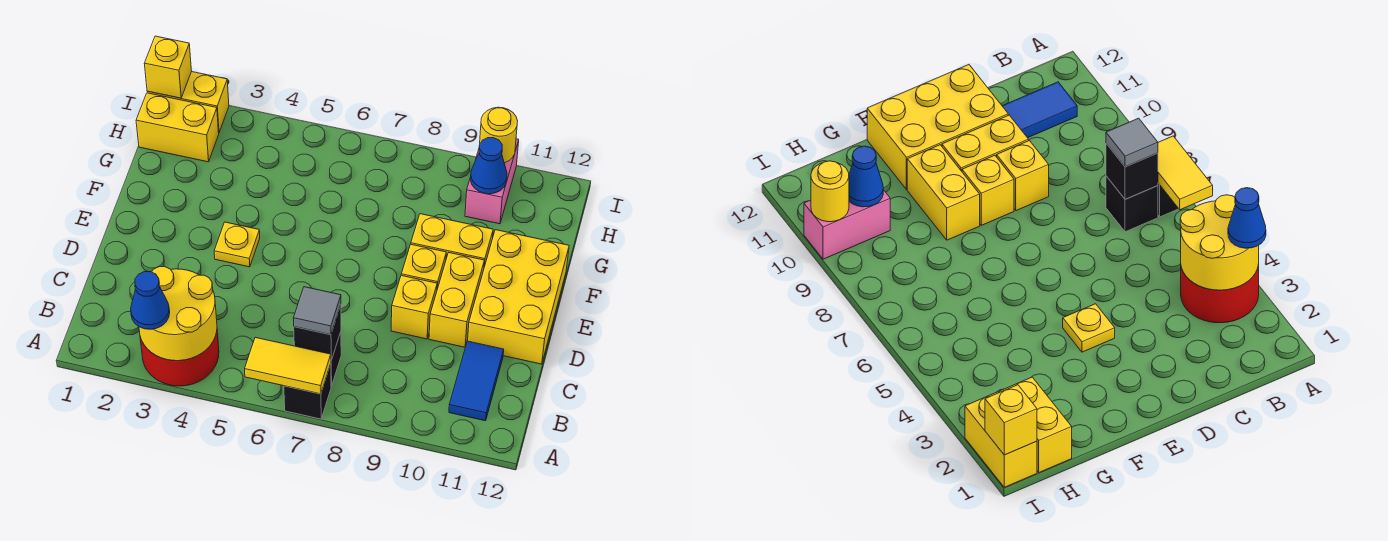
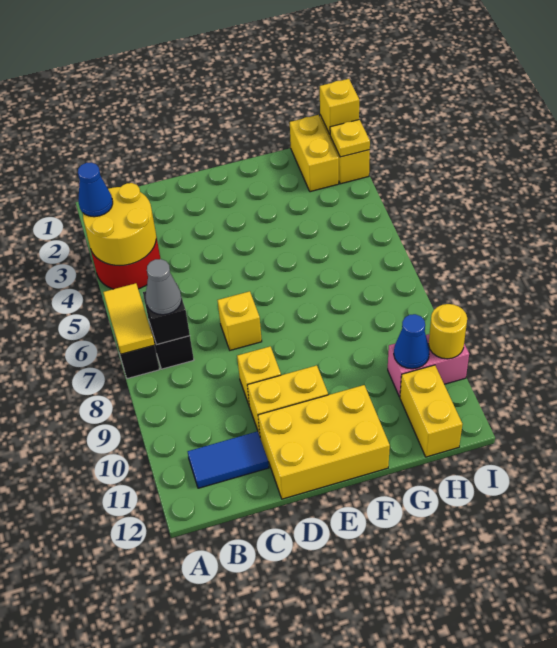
grey tile B7 level 3 -> grey cone B7 level 3
yellow plate E4 level 1 -> yellow plate I2 level 2
yellow brick E9 level 1 -> yellow brick D7 level 1
yellow brick F9:F10 level 1 -> yellow brick H11:H12 level 1

